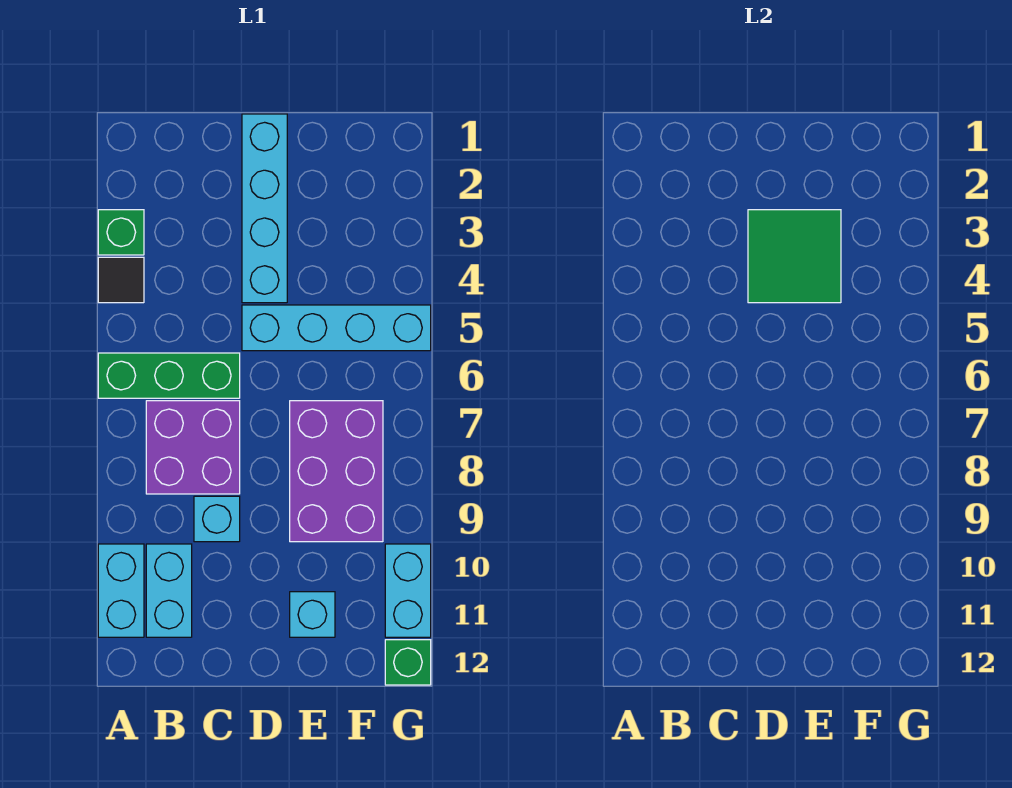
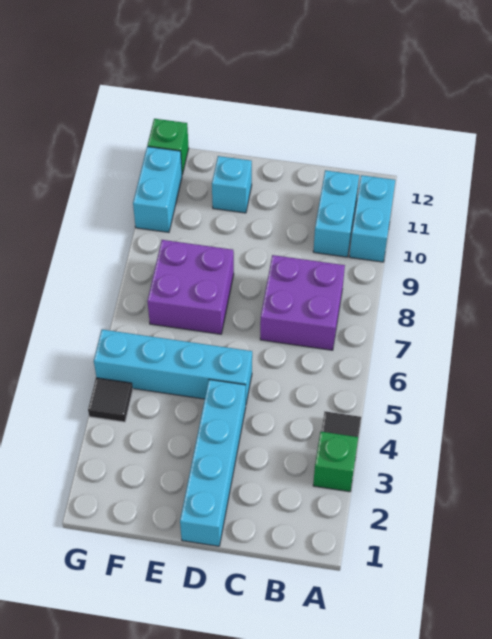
green brick A6:C6 level 1 -> none
cyan brick C9 level 1 -> none
green tile D3:E4 level 2 -> none
purple brick E7:F9 level 1 -> purple brick E7:F8 level 1
none -> black tile G4 level 1

